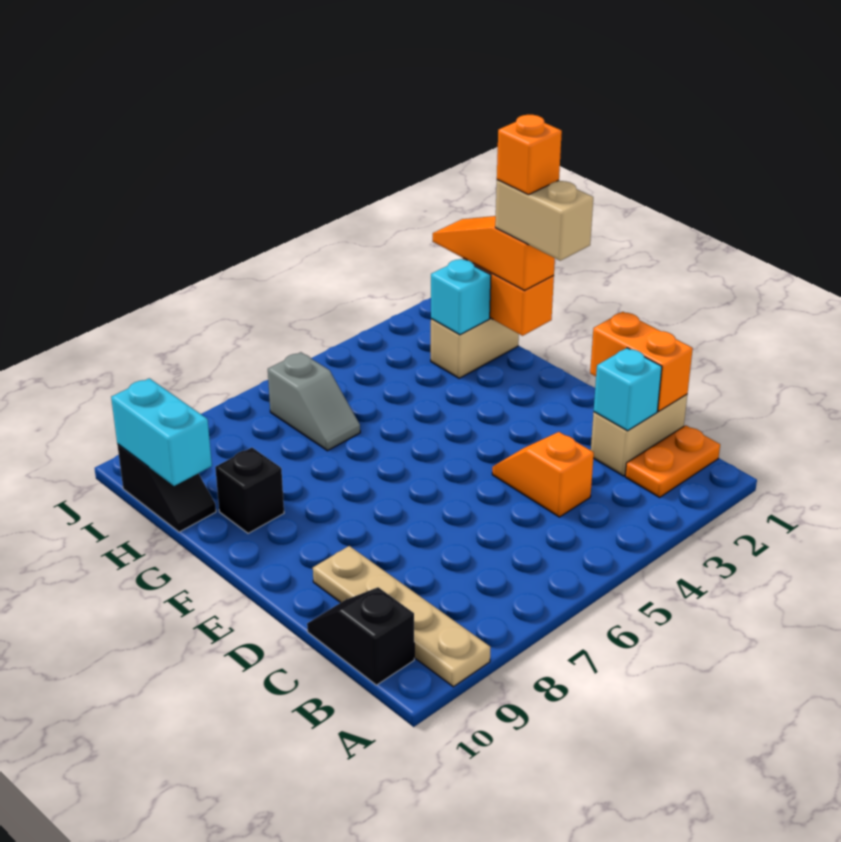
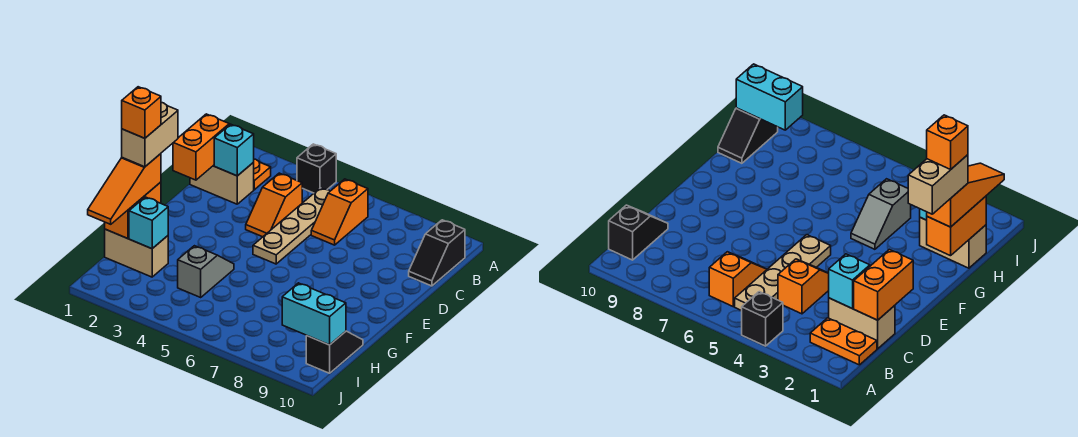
tan plate A9:D9 level 1 -> tan plate B5:E5 level 1
none -> orange slope B6:C6 level 1 top B
black brick G9 level 1 -> black brick A4 level 1
grey slope H6:I6 level 1 top I -> grey slope G4:H4 level 1 top H
cyan brick H10:I10 level 2 -> cyan brick I9:I10 level 2

